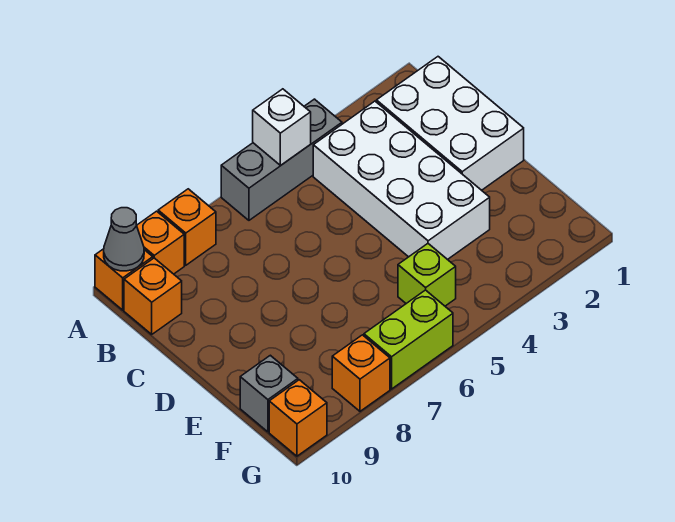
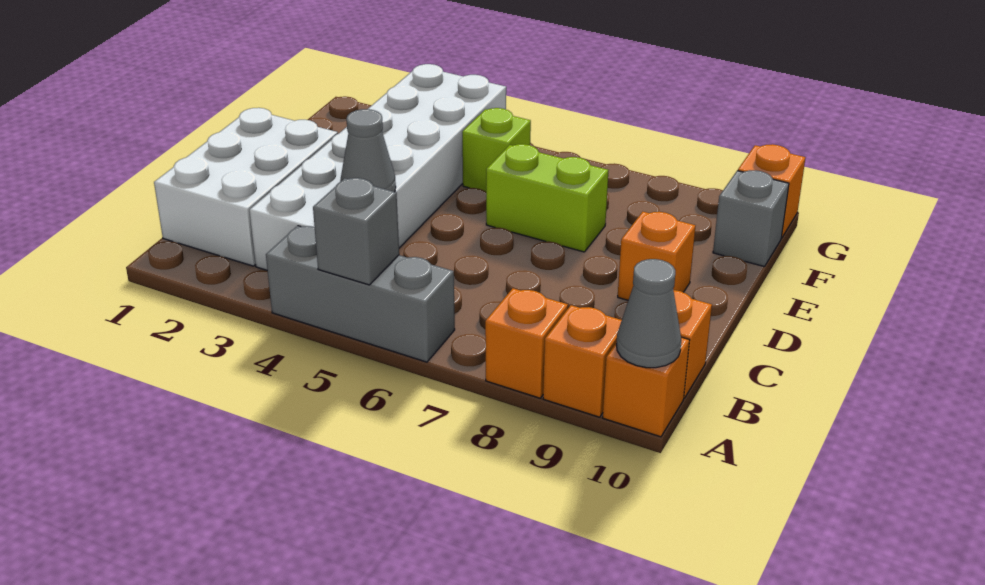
white brick A5 level 2 -> grey brick A5 level 2
white brick B3:E4 level 1 -> white brick B3:G4 level 1
none -> grey cone C4 level 2
lime brick G6:G7 level 1 -> lime brick E6:E7 level 1
orange brick G8 level 1 -> orange brick D9 level 1

